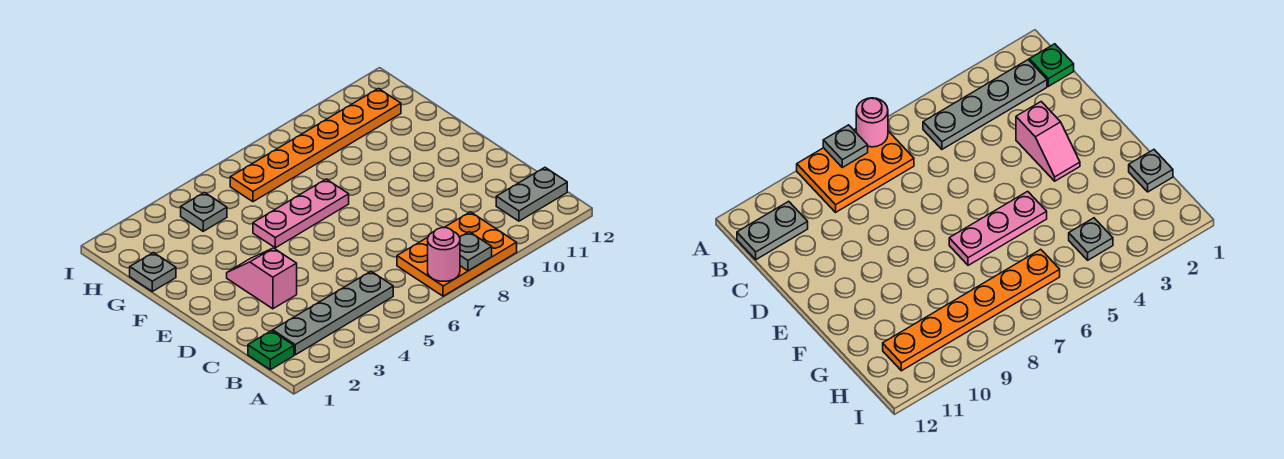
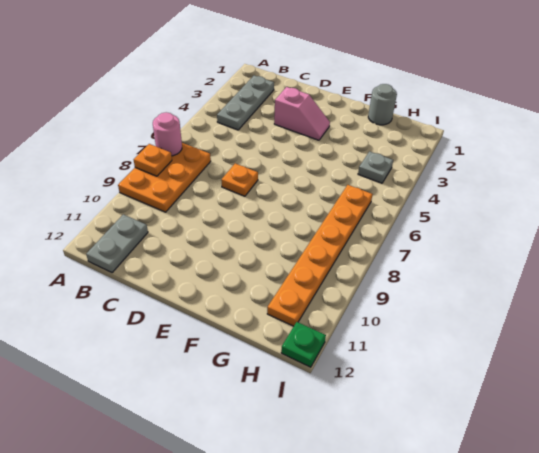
grey plate A8 level 2 -> orange plate A8 level 2
green plate B1 level 1 -> green plate I12 level 1
grey plate B2:B5 level 1 -> grey plate B2:B4 level 1
none -> orange plate D7 level 1
pink plate F5:F7 level 1 -> none
grey plate G1 level 1 -> grey round brick G1 level 1

